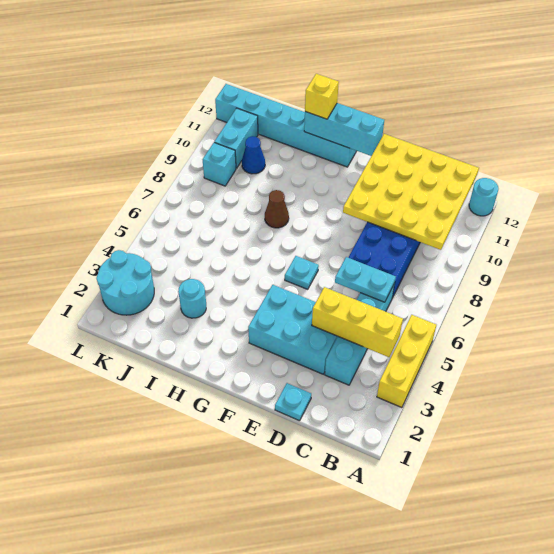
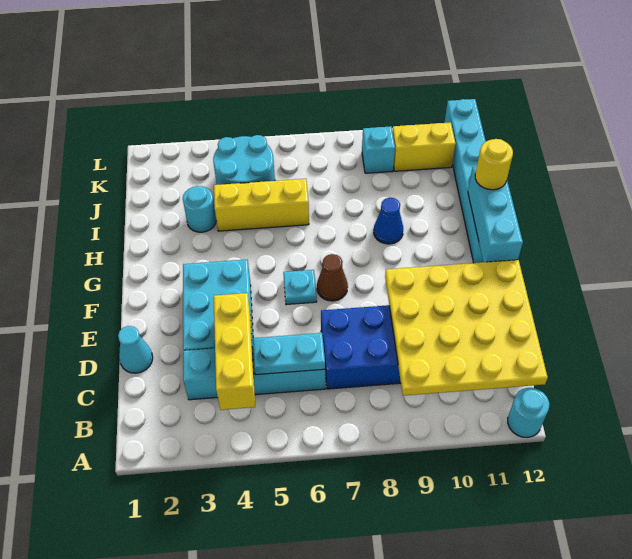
yellow brick A3:A5 level 1 -> yellow brick I4:I6 level 1
cyan plate C6:D6 level 2 -> cyan plate C5:C6 level 2
cyan plate D1 level 1 -> cyan cone D1 level 1
brown cone H8 level 1 -> brown cone F7 level 1
yellow brick H12 level 3 -> yellow round brick H12 level 3
blue cone J10 level 1 -> blue cone H9 level 1
cyan round brick K2:L3 level 1 -> cyan round brick J4:K5 level 1
cyan brick K10:K11 level 1 -> yellow brick K10:K11 level 1

